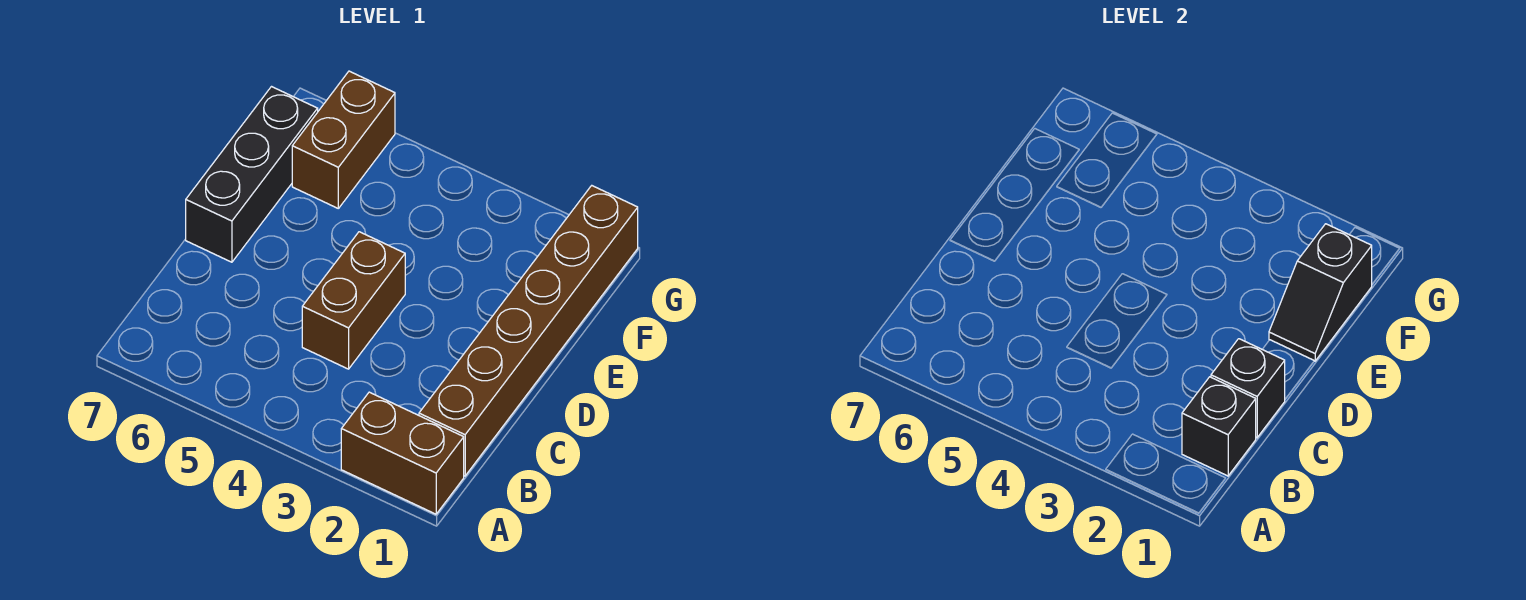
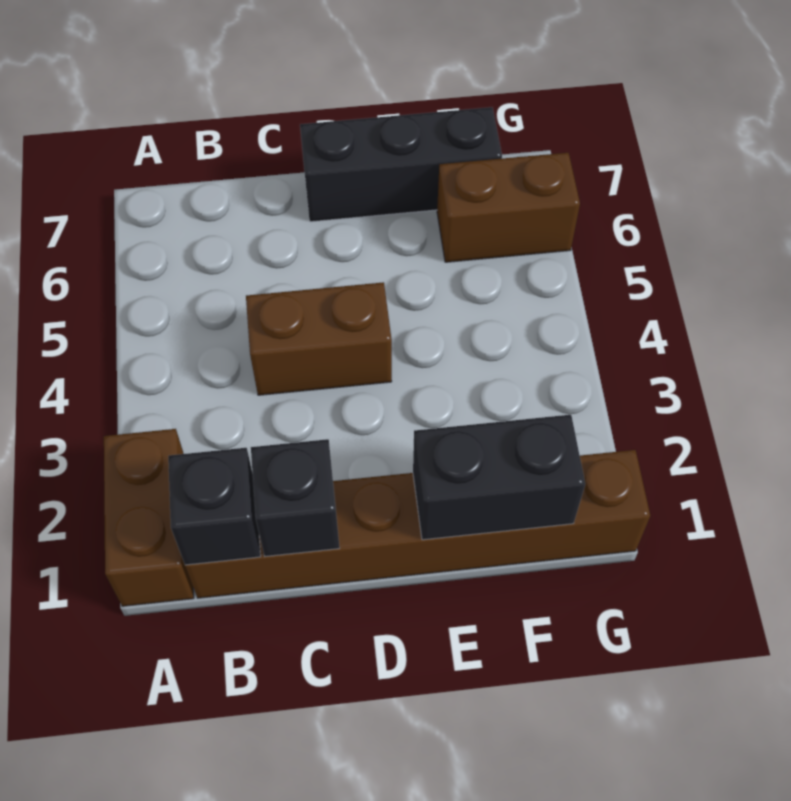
black slope E1:F1 level 2 top F -> black brick E1:F1 level 2

